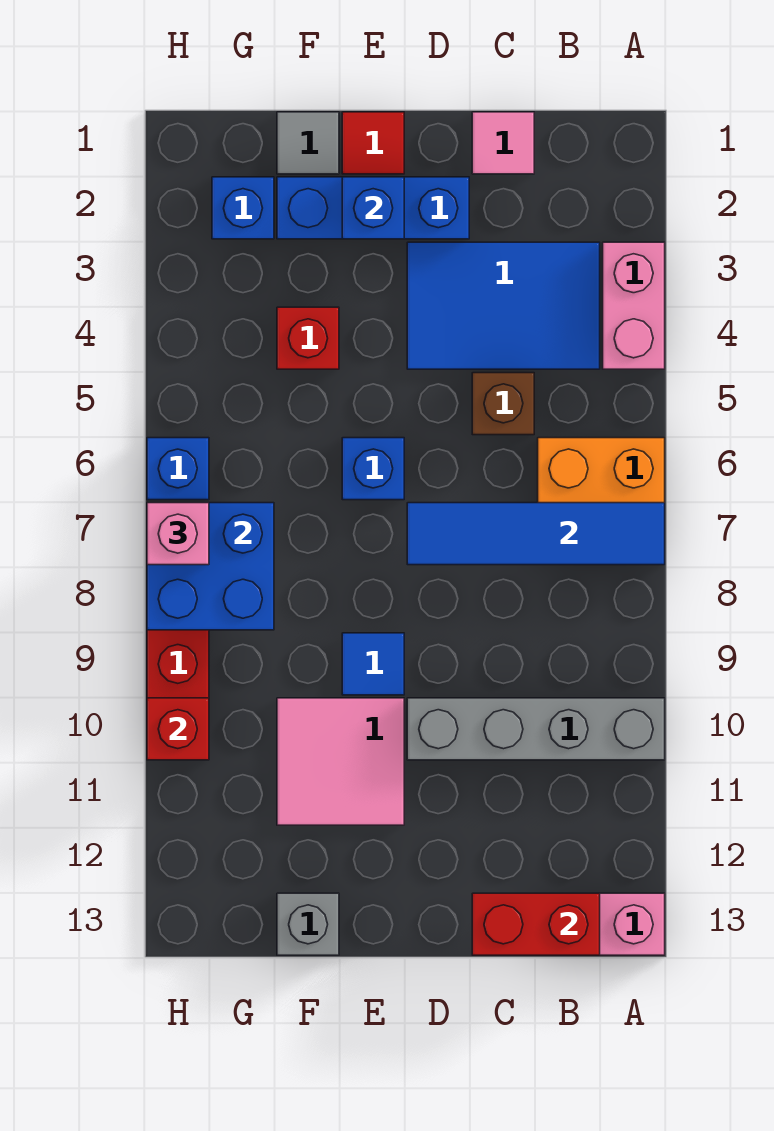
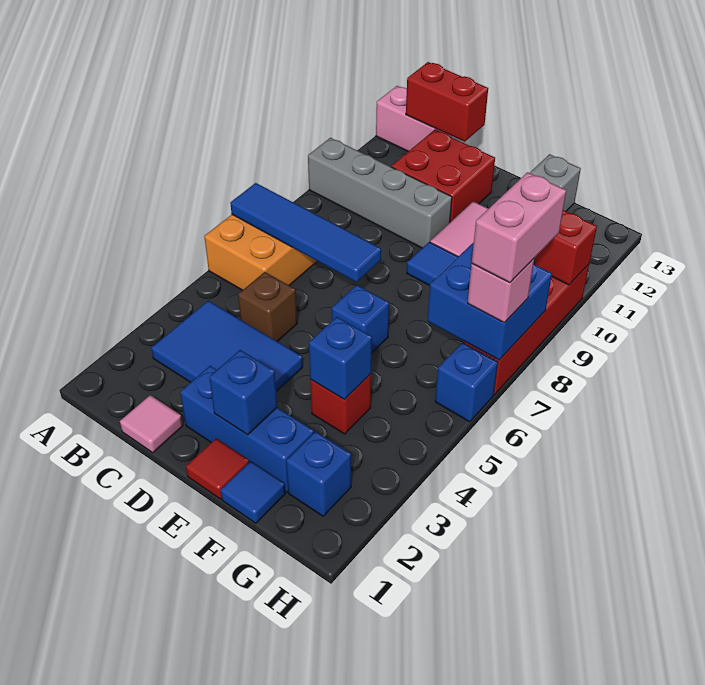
pink brick A3:A4 level 1 -> pink brick H7:H8 level 4
none -> red brick C11:D12 level 1
grey tile F1 level 1 -> blue tile F1 level 1
none -> blue brick F4 level 2

